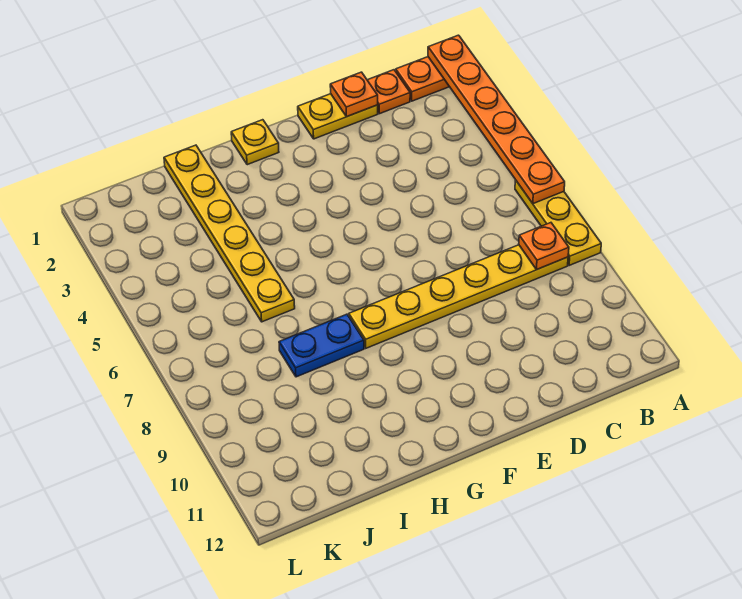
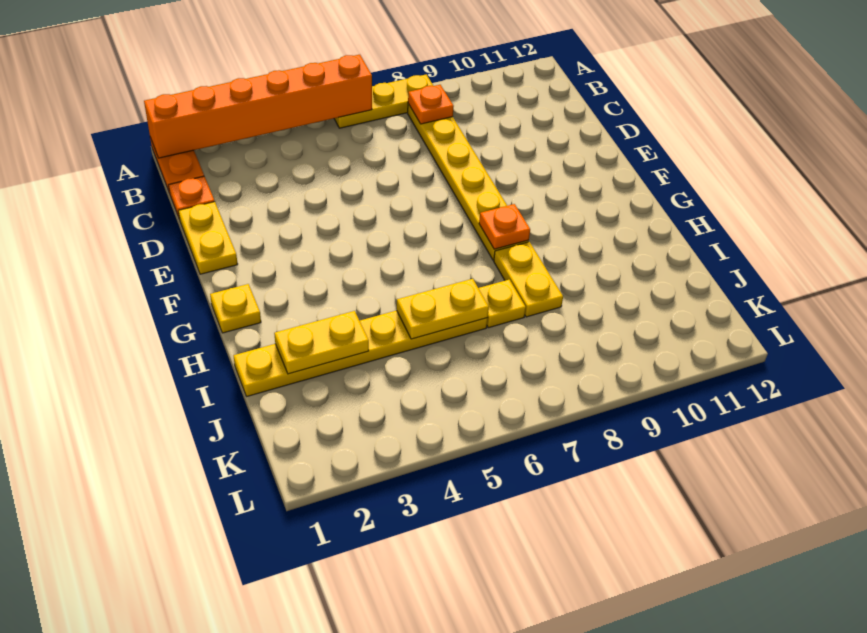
orange plate A1:A6 level 2 -> orange brick A1:A6 level 2
orange plate D1 level 2 -> orange plate G8 level 2
blue plate H8:I8 level 1 -> yellow plate H8:I8 level 1
none -> yellow plate I2:I3 level 2
none -> yellow plate I5:I6 level 2
none -> yellow plate I7 level 1

